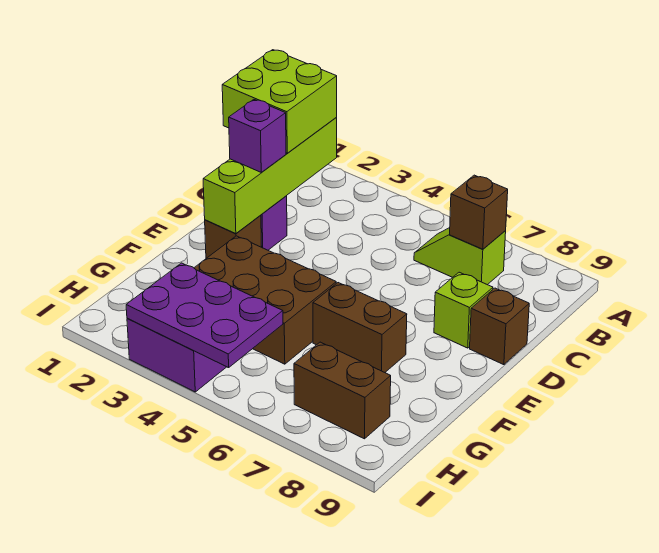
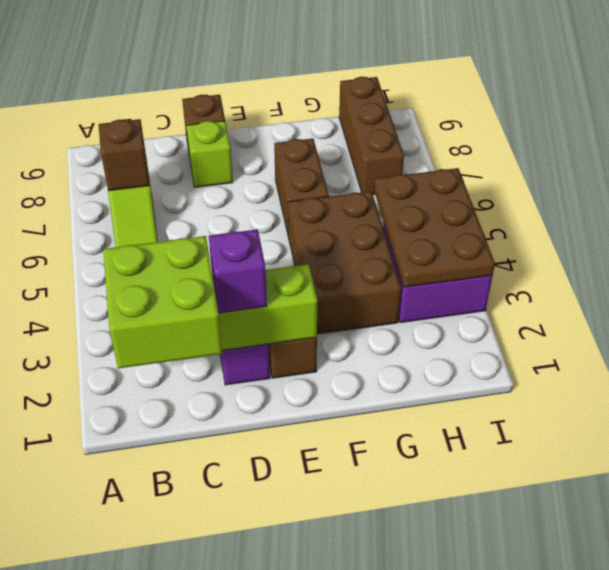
purple plate H3:I5 level 2 -> brown plate H3:I5 level 2
brown brick H7:H8 level 1 -> brown brick H7:H9 level 1

